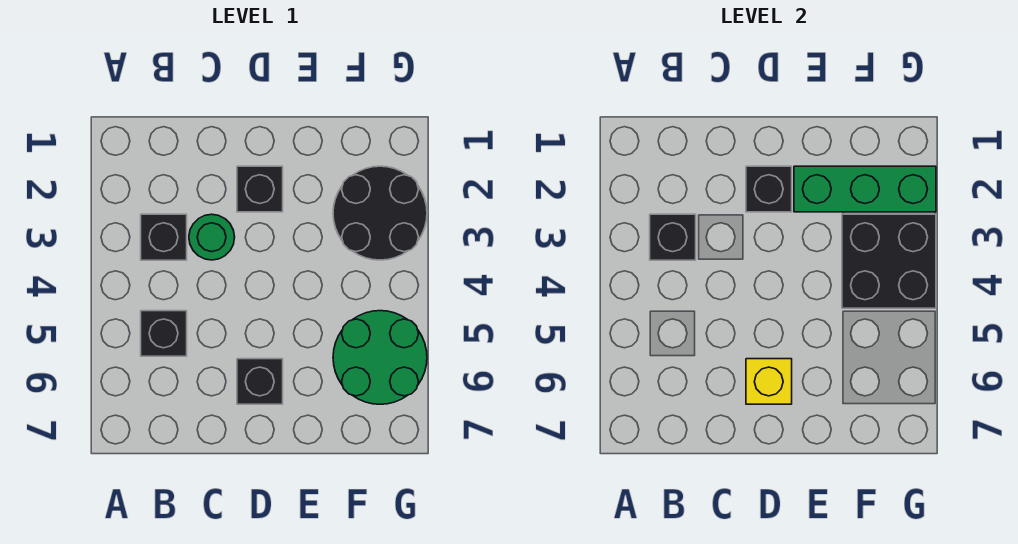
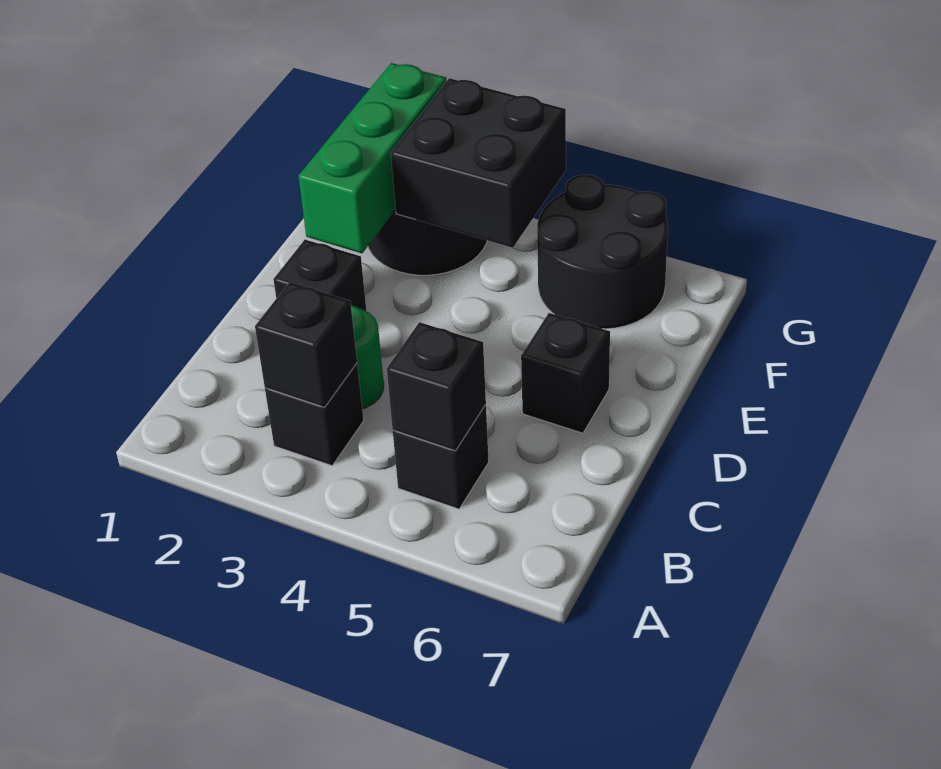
black brick D2 level 2 -> black brick B5 level 2
yellow brick D6 level 2 -> none
green round brick F5:G6 level 1 -> black round brick F5:G6 level 1

